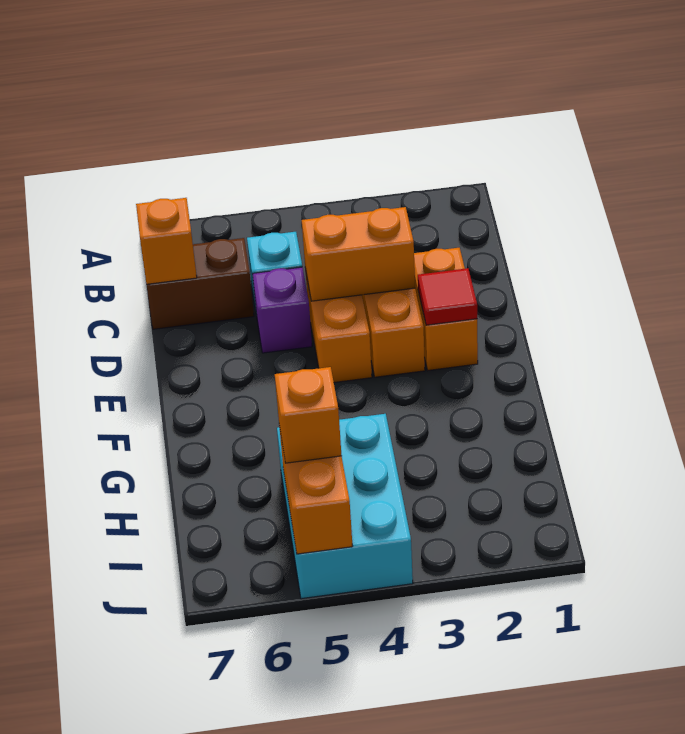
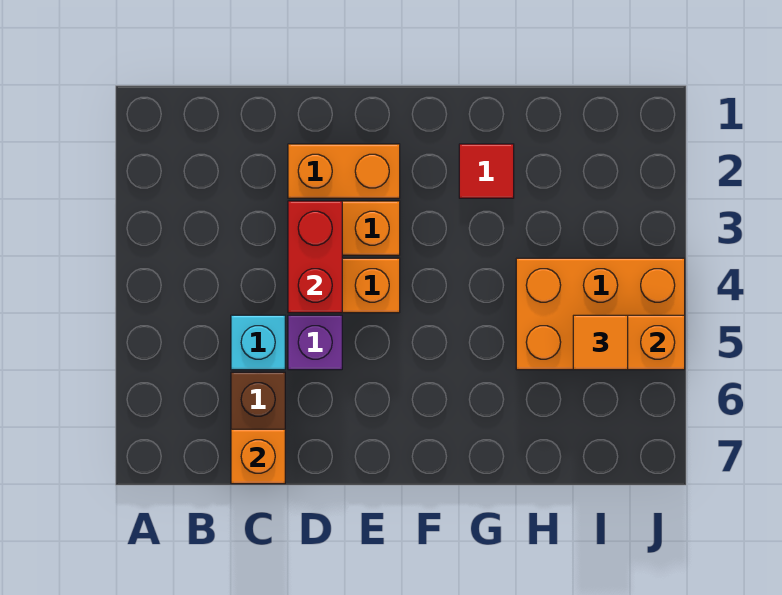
orange brick D3:D4 level 2 -> red brick D3:D4 level 2
red tile E2 level 2 -> red tile G2 level 1
cyan brick H4:J5 level 1 -> orange brick H4:J5 level 1
orange brick I5 level 3 -> orange tile I5 level 3

